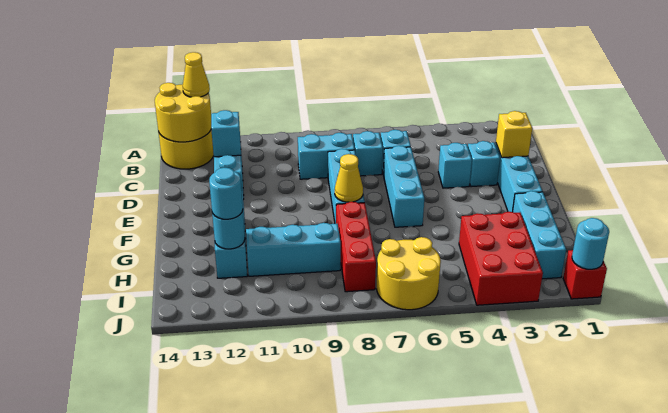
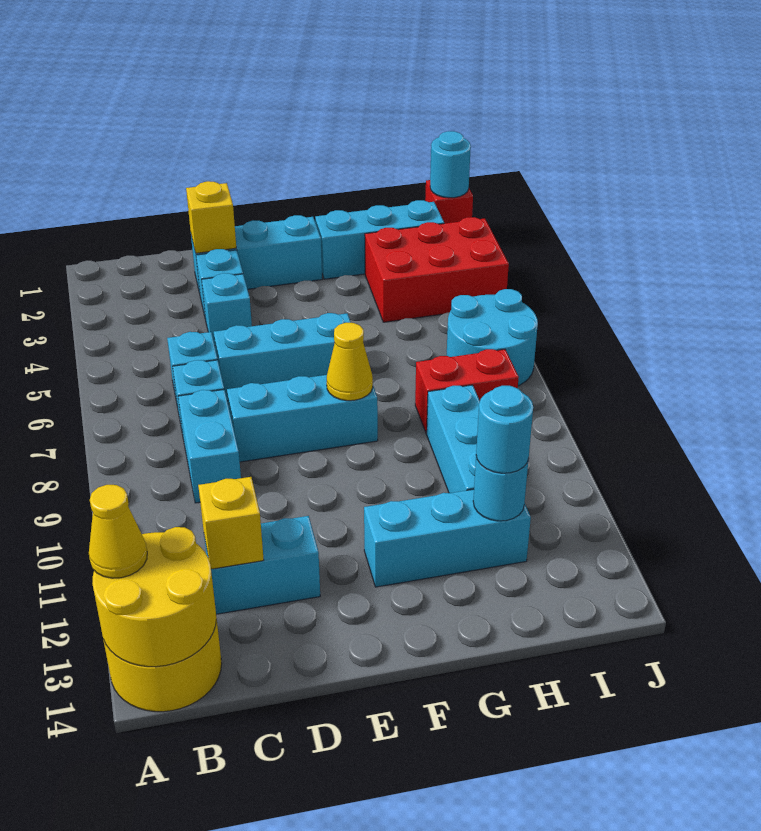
cyan brick C12 level 2 -> yellow brick C12 level 2
red brick G8:I8 level 1 -> red brick H8:I8 level 1
yellow round brick I6:J7 level 1 -> cyan round brick I6:J7 level 1

